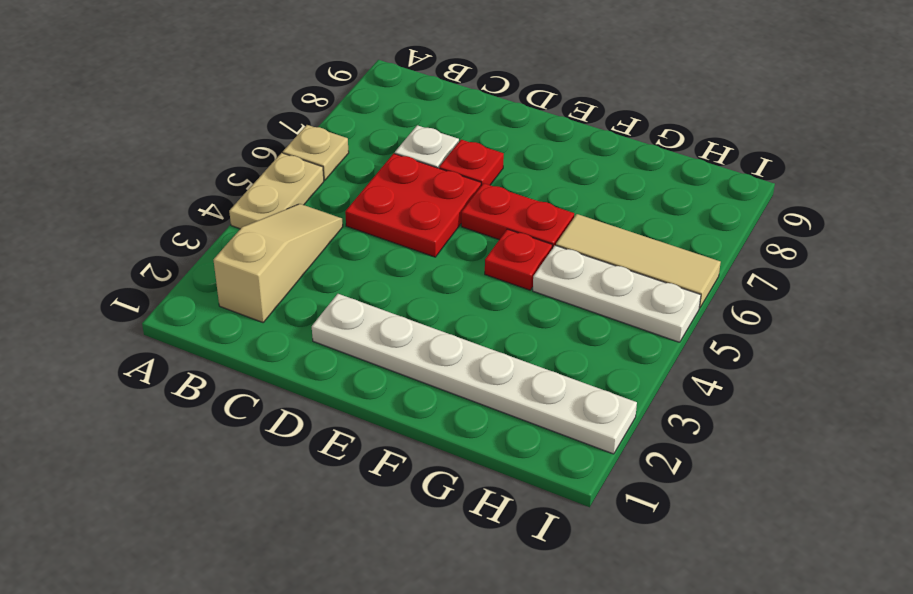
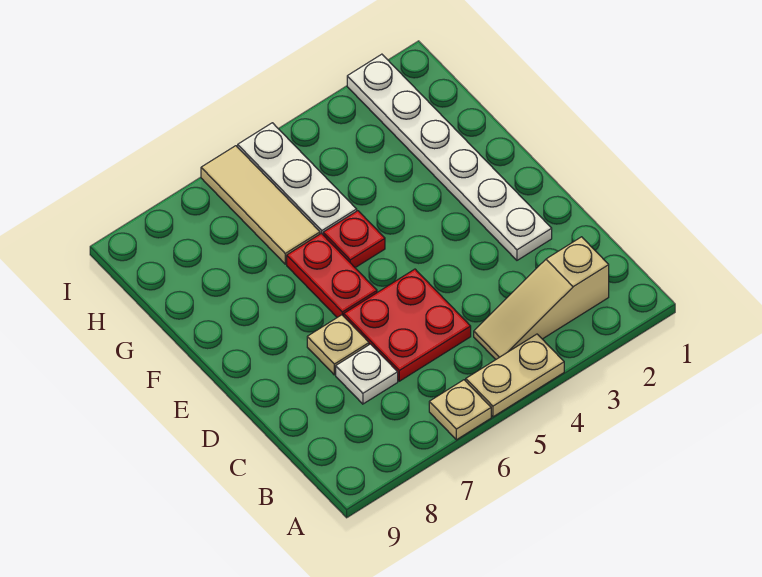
red plate D7 level 1 -> tan plate D7 level 1

